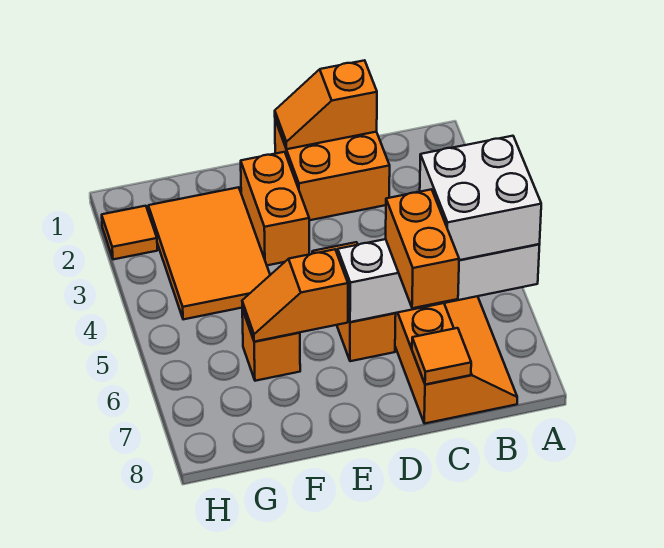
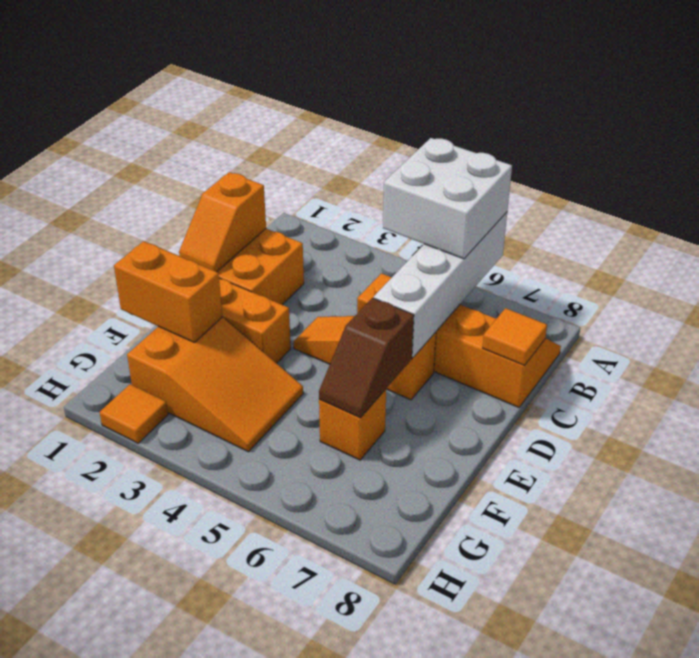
orange brick C6:C7 level 3 -> orange brick F1:F2 level 2
orange slope E6:F6 level 2 top E -> brown slope E6:F6 level 2 top E
orange tile F2:G4 level 1 -> orange slope F2:G4 level 1 top 2

